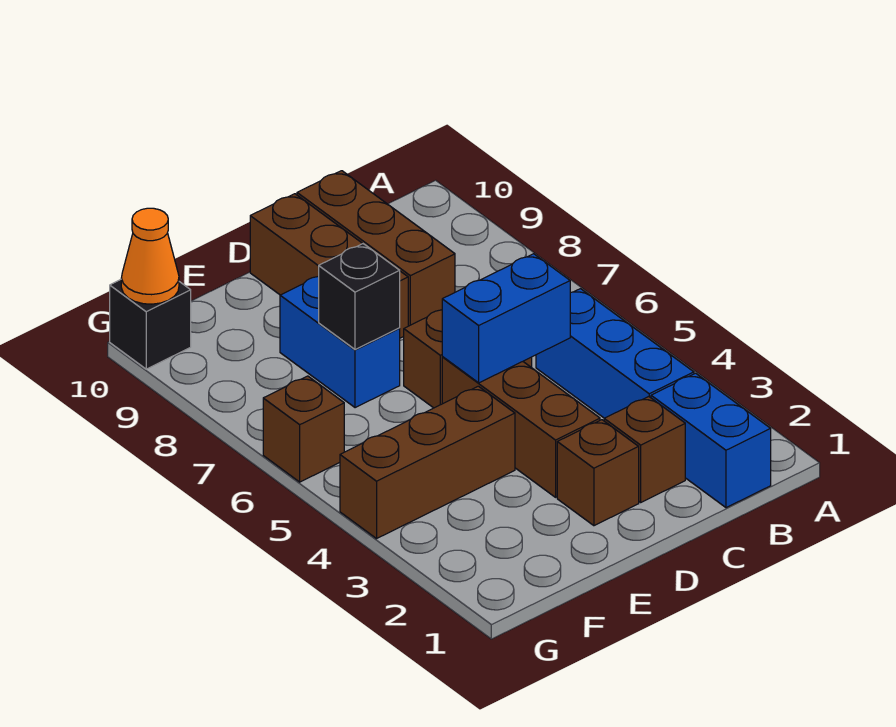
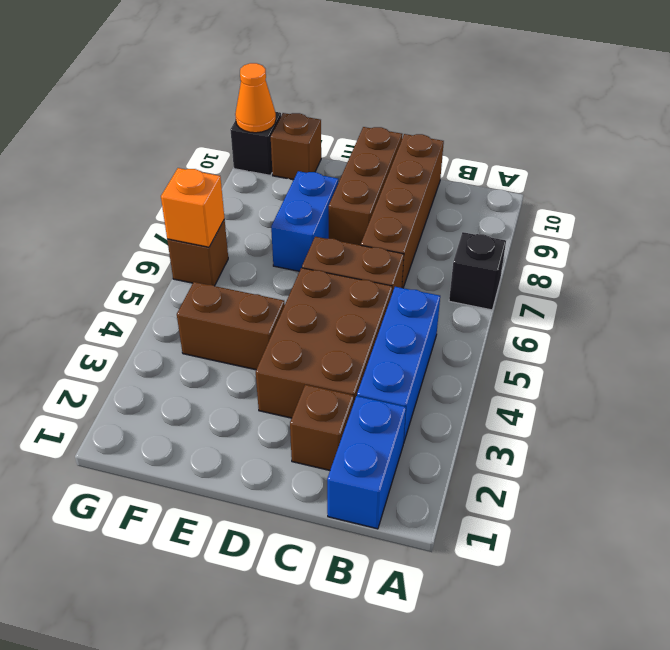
blue brick C5:D5 level 2 -> none
brown brick C8:C10 level 1 -> brown brick C7:C10 level 1
brown brick D2 level 1 -> brown brick F10 level 1
brown brick D3:D5 level 1 -> brown brick C3:D5 level 1
brown brick E4:G4 level 1 -> brown brick E4:F4 level 1
black brick E7 level 2 -> black brick A7 level 1
none -> orange brick G6 level 2

